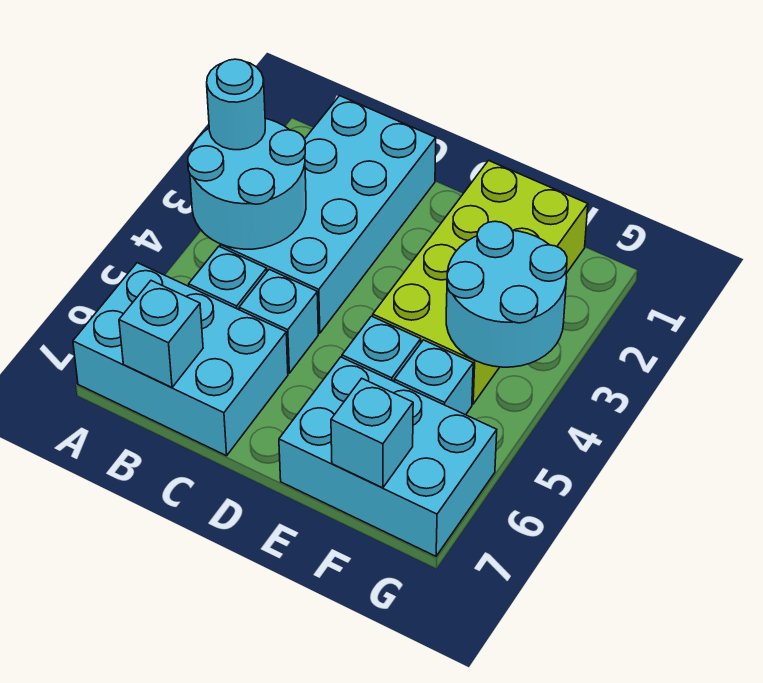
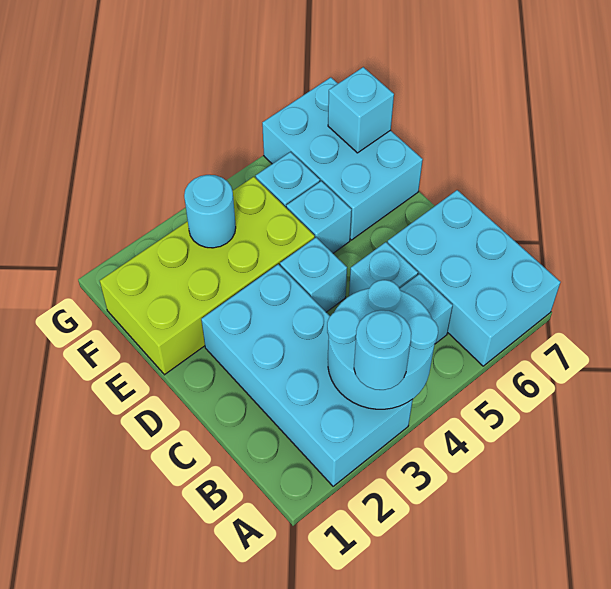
cyan brick B1:C4 level 1 -> cyan brick A2:D3 level 1
cyan brick B7 level 2 -> cyan brick D4 level 1
cyan round brick F3:G4 level 2 -> cyan round brick F3 level 2

